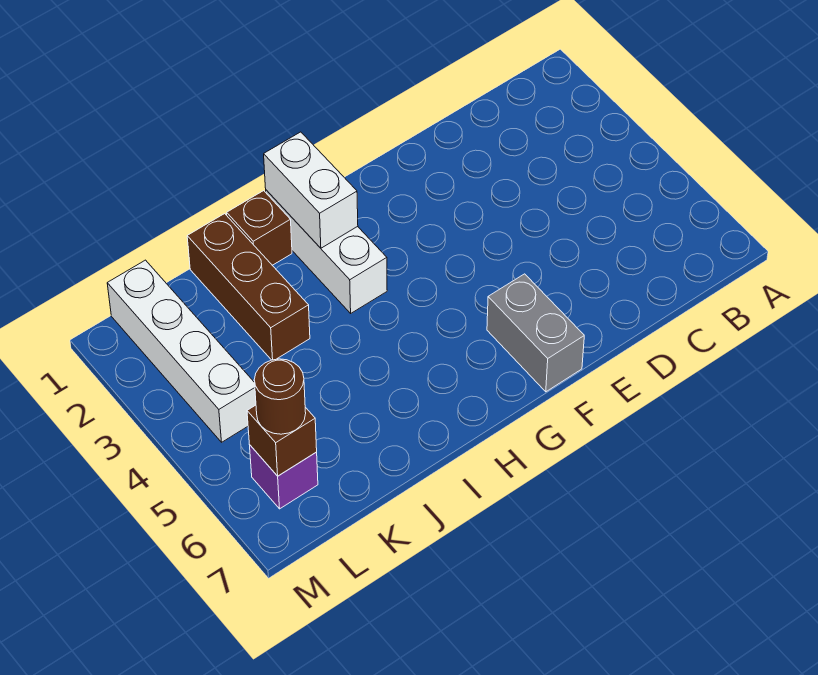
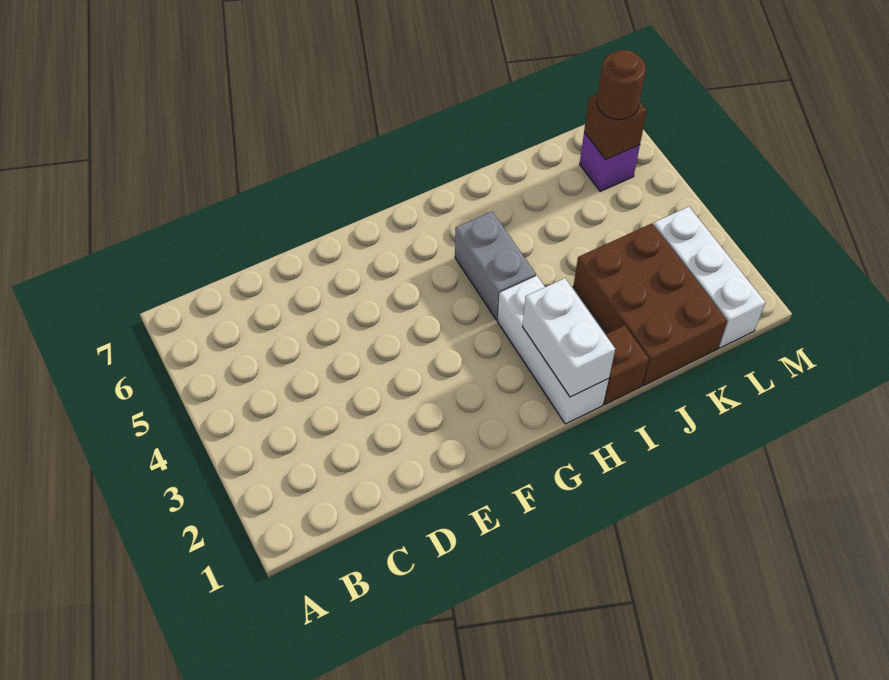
grey brick F6:F7 level 1 -> grey brick H4:H5 level 1
brown brick J1:J3 level 1 -> brown brick J1:K3 level 1
white brick L1:L4 level 1 -> white brick L1:L3 level 1

